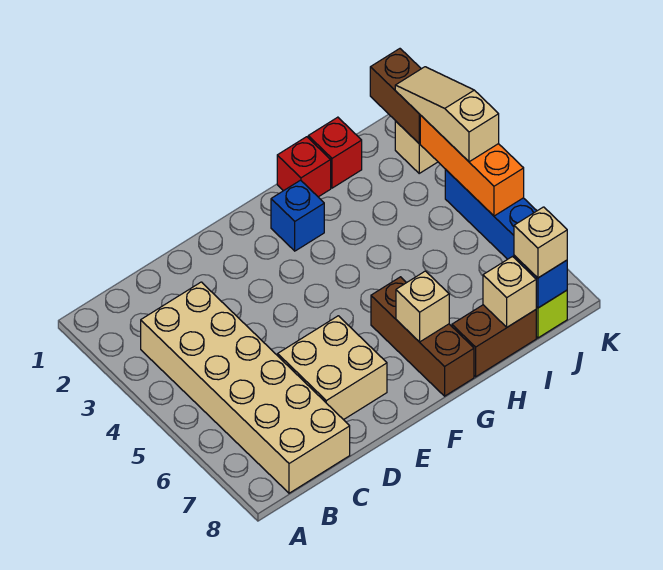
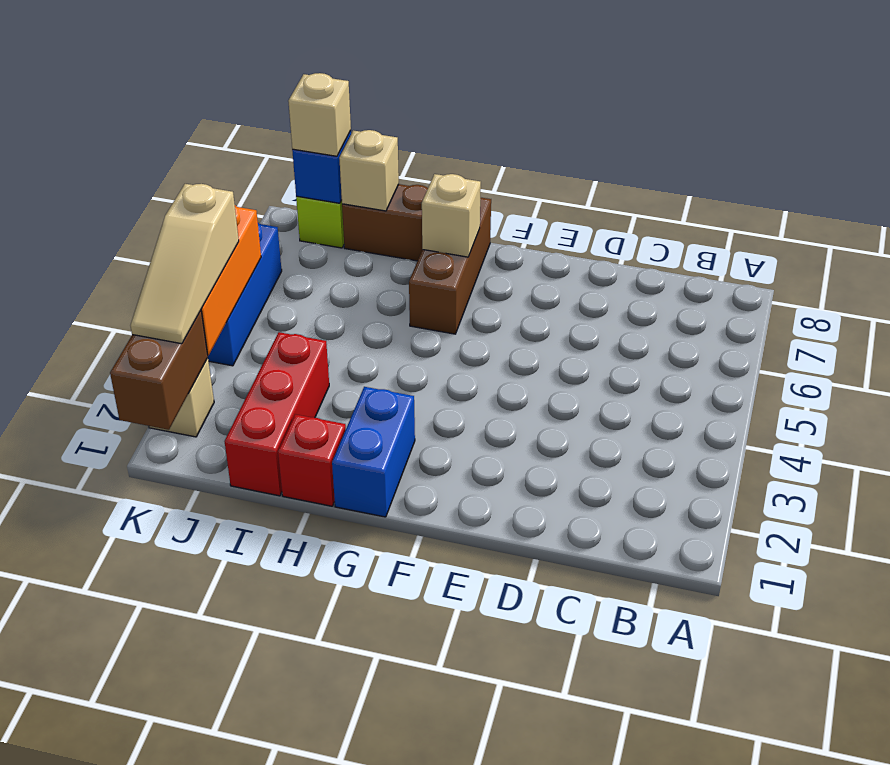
tan brick B3:C8 level 1 -> none
tan brick D6:E7 level 1 -> none
blue brick G2 level 1 -> blue brick G1:G2 level 1
red brick I1 level 1 -> red brick I1:I3 level 1

